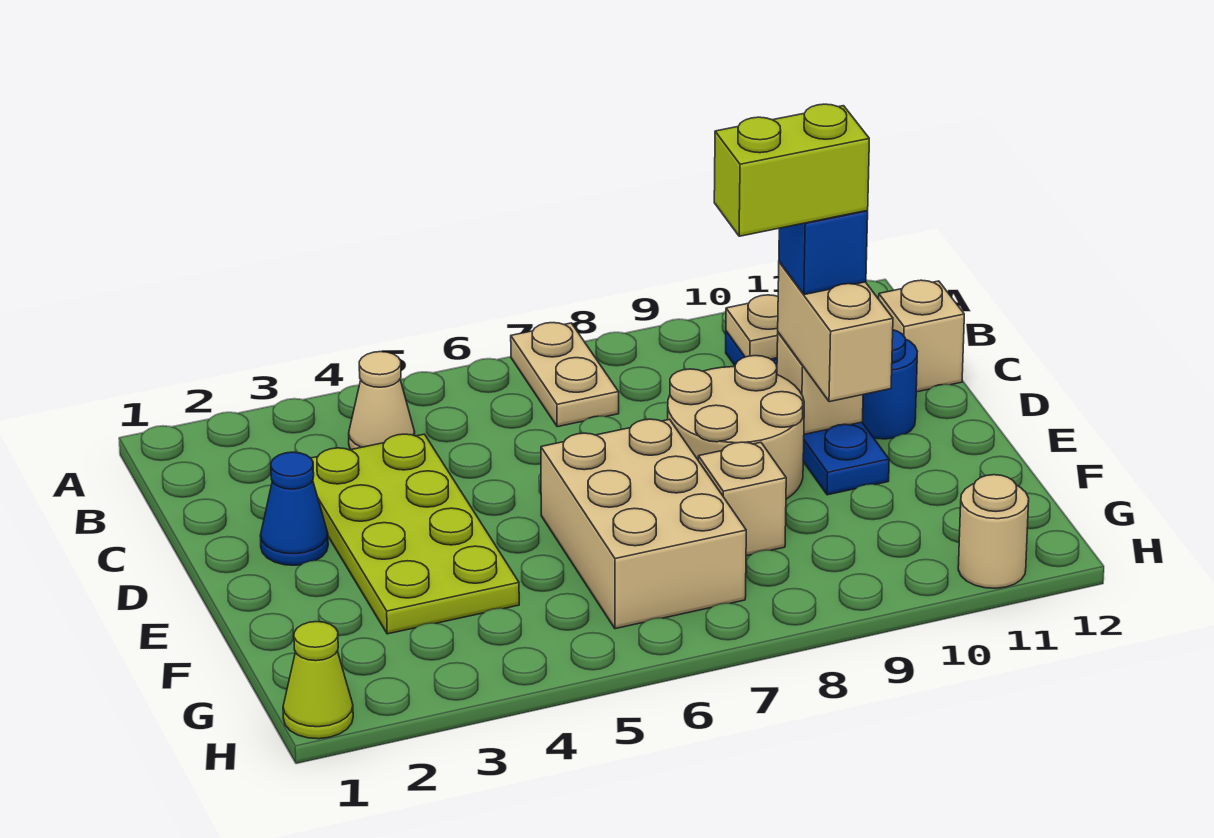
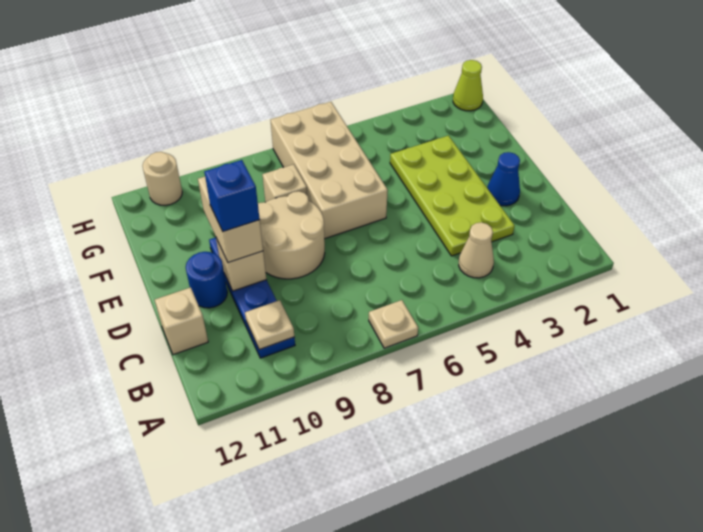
tan plate A7:B7 level 1 -> tan plate A7 level 1
lime brick D9:D10 level 5 -> none
tan brick E6:G7 level 1 -> tan brick E6:H7 level 1

